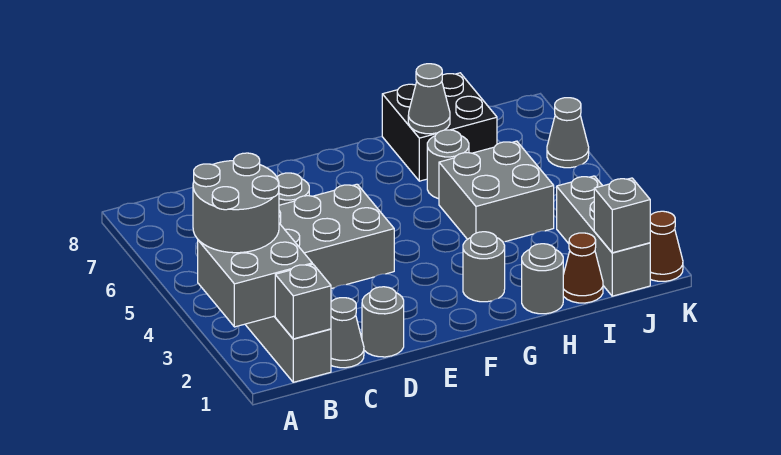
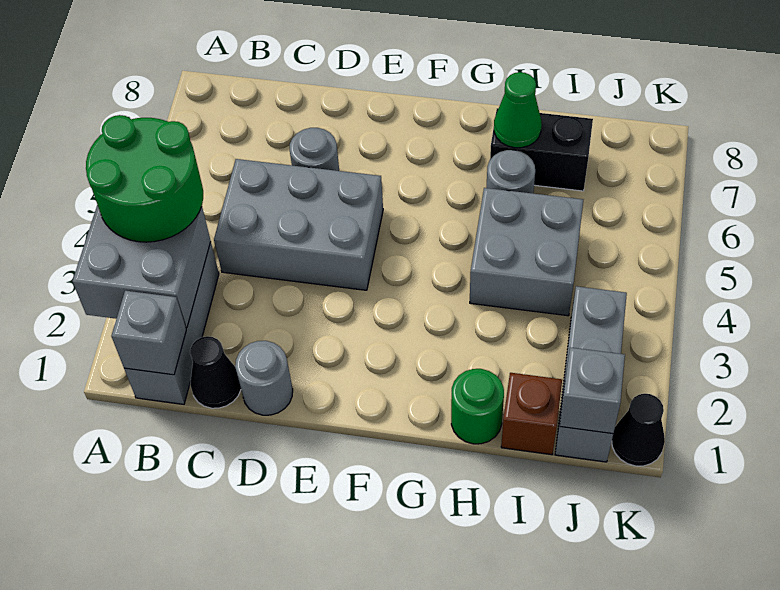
grey round brick A3:B4 level 3 -> green round brick A3:B4 level 3
grey cone C1 level 1 -> black cone C1 level 1
grey round brick G2 level 1 -> none
grey round brick H1 level 1 -> green round brick H1 level 1
black brick H7:I8 level 1 -> black brick H7:I7 level 1
grey cone H7 level 2 -> green cone H7 level 2
brown cone I1 level 1 -> brown brick I1 level 1
brown cone K1 level 1 -> black cone K1 level 1
grey cone K6 level 1 -> none

